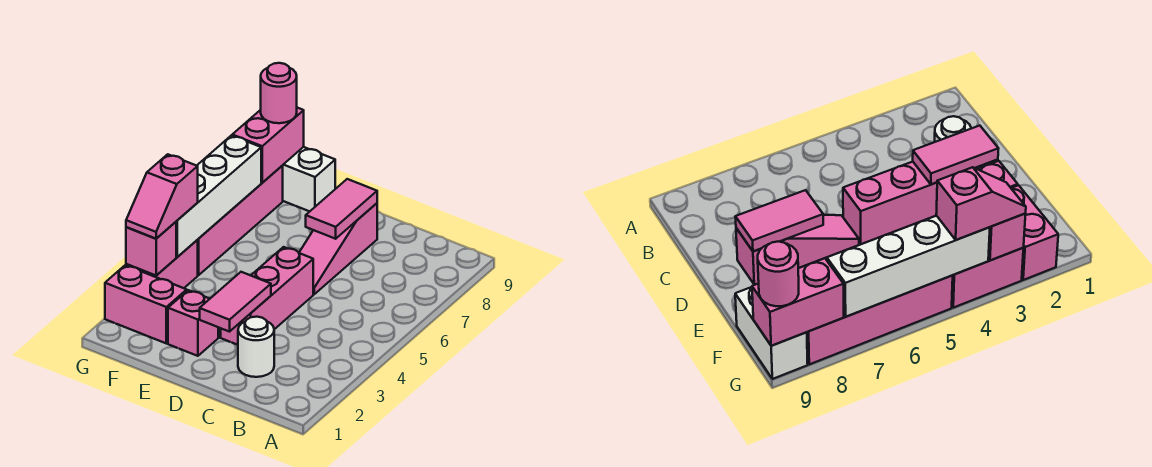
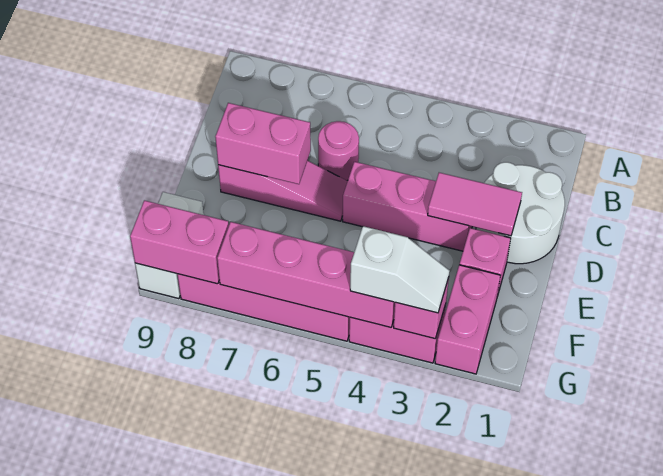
white round brick C2 level 1 -> white round brick C1:D2 level 1
pink tile D7:D8 level 2 -> pink brick D7:D8 level 2
pink slope G3:G4 level 3 top 4 -> white slope G3:G4 level 3 top 4
white brick G4:G7 level 2 -> pink brick G4:G7 level 2
pink round brick G9 level 3 -> pink round brick C6 level 1

